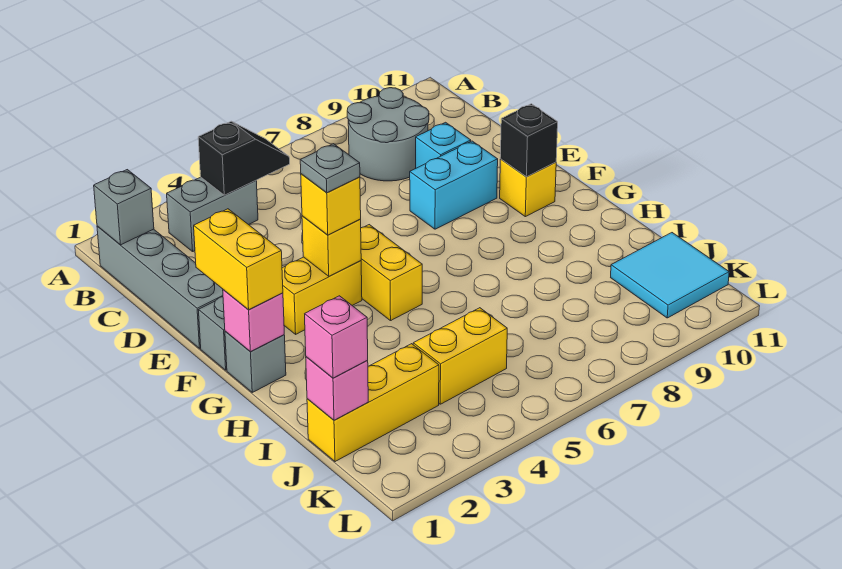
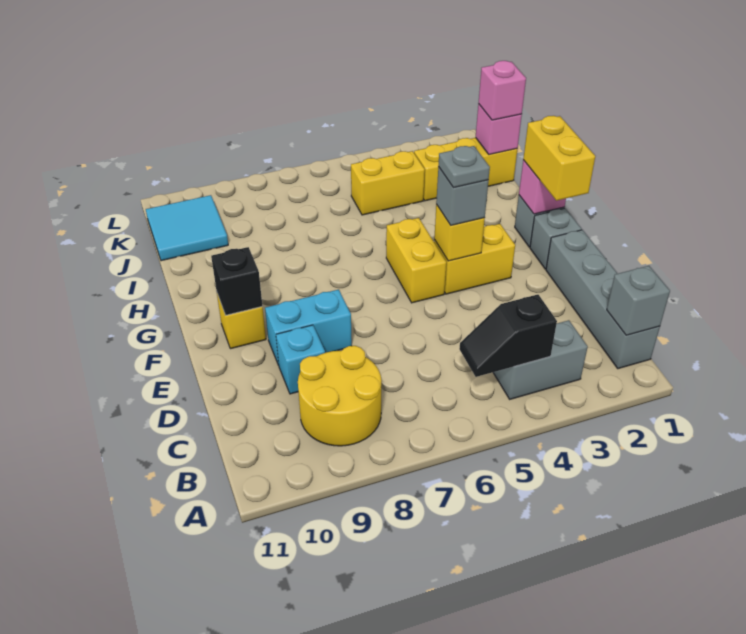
grey round brick B8:C9 level 1 -> yellow round brick B8:C9 level 1
yellow brick F4 level 3 -> grey brick F4 level 3

